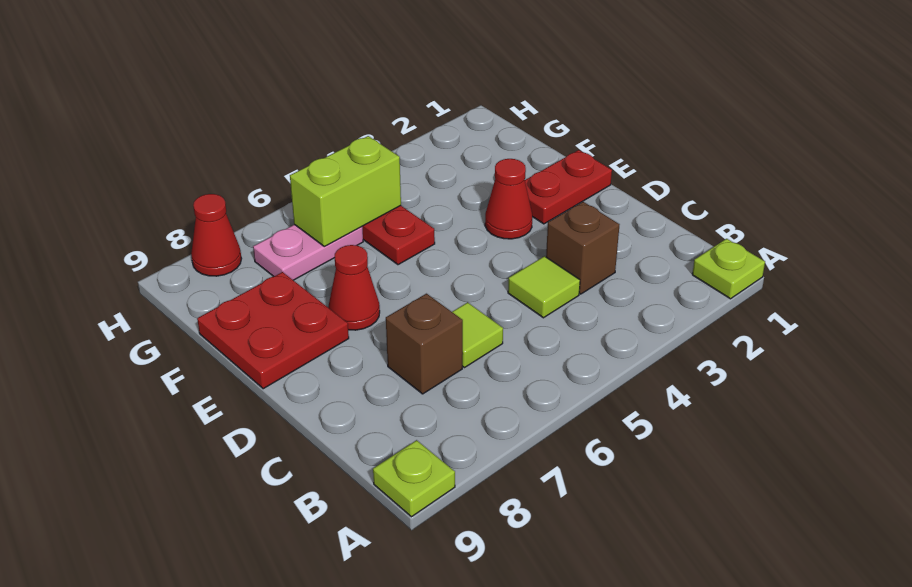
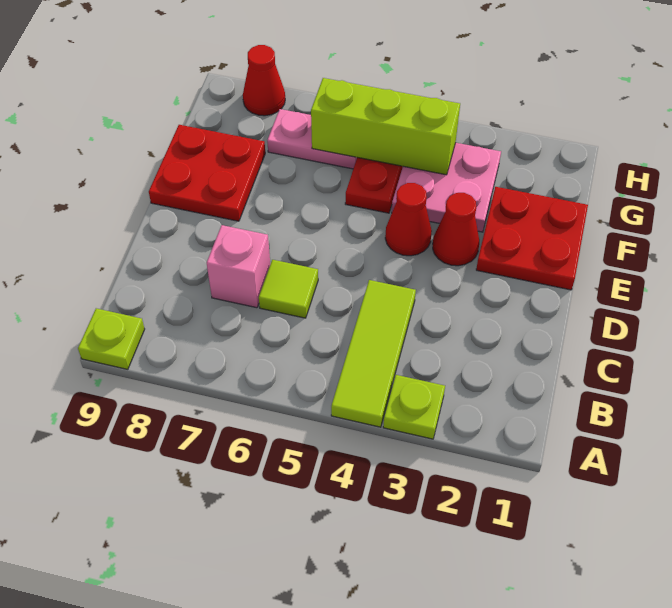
lime plate A1 level 1 -> lime plate A3 level 1
brown brick C3 level 1 -> none
lime tile C4 level 1 -> lime tile A4:C4 level 1
brown brick C7 level 1 -> pink brick C7 level 1
red plate E1:E2 level 1 -> red plate E1:F2 level 1
red cone E7 level 1 -> red cone E4 level 1
none -> pink plate F3:G4 level 1
lime brick G5:G6 level 2 -> lime brick G4:G6 level 2

